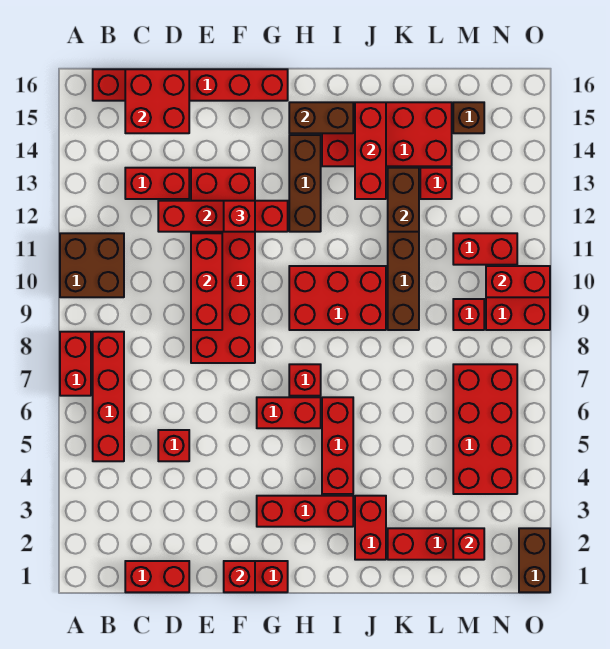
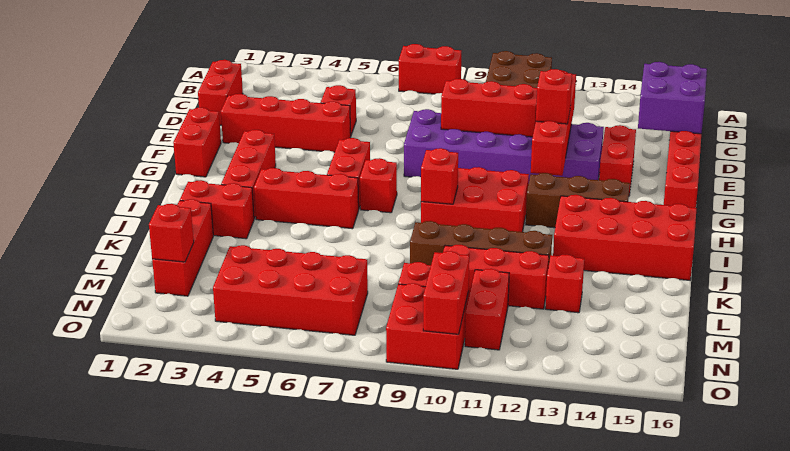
red brick B5:B8 level 1 -> red brick E2:E5 level 1
red brick C13:D13 level 1 -> red brick E14:F14 level 1
red brick C15:D16 level 2 -> purple brick C15:D16 level 2
red brick E8:F13 level 1 -> purple brick E8:F13 level 1
red brick F1 level 2 -> red brick I9 level 2
red brick H9:J10 level 1 -> red brick H9:I11 level 1
brown brick H15:I15 level 2 -> none
red brick I14:L15 level 1 -> red brick I13:J16 level 1
red brick J13:J15 level 2 -> red brick L10:L12 level 1
brown brick K12:K13 level 2 -> none
brown brick M15 level 1 -> none
brown brick O1:O2 level 1 -> none

